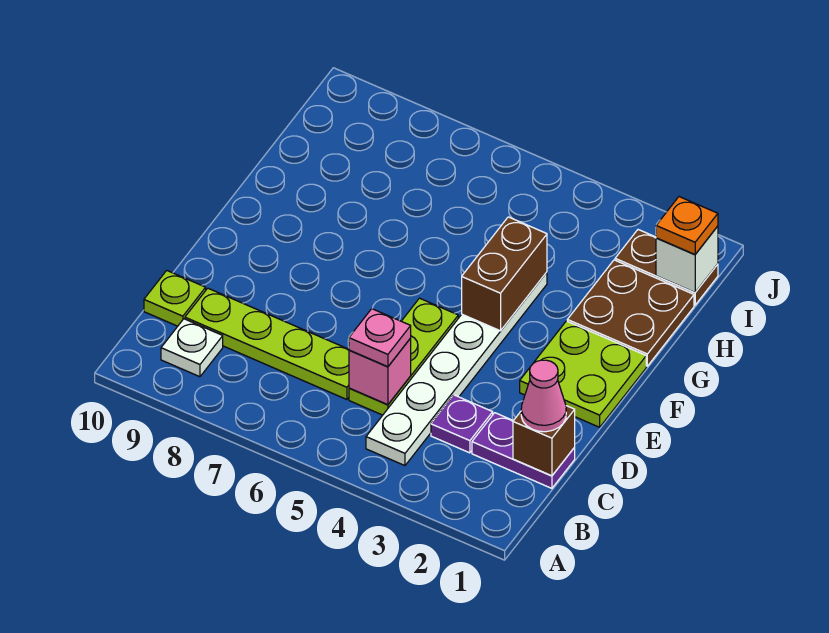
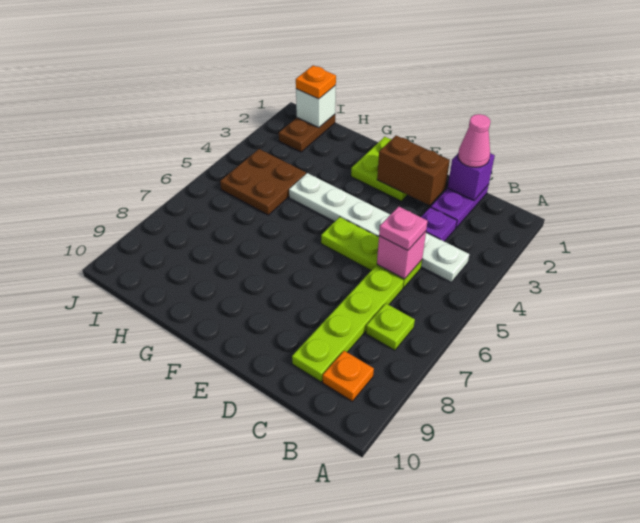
white plate B9 level 1 -> orange plate B9 level 1
brown brick C1 level 2 -> purple brick C1 level 2
lime plate C10 level 1 -> lime plate B7 level 1
brown brick F4:G4 level 2 -> brown brick D2:E2 level 2
brown plate G1:H2 level 1 -> brown plate H4:I5 level 1

